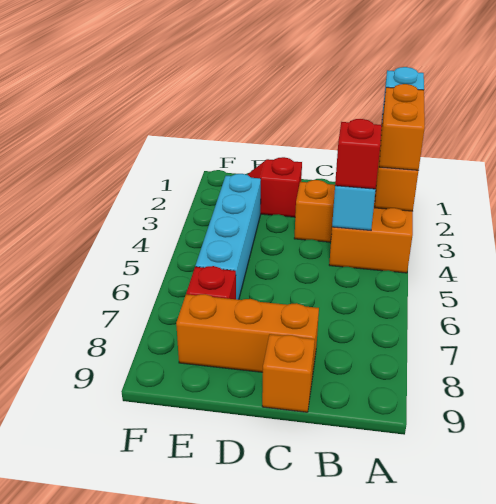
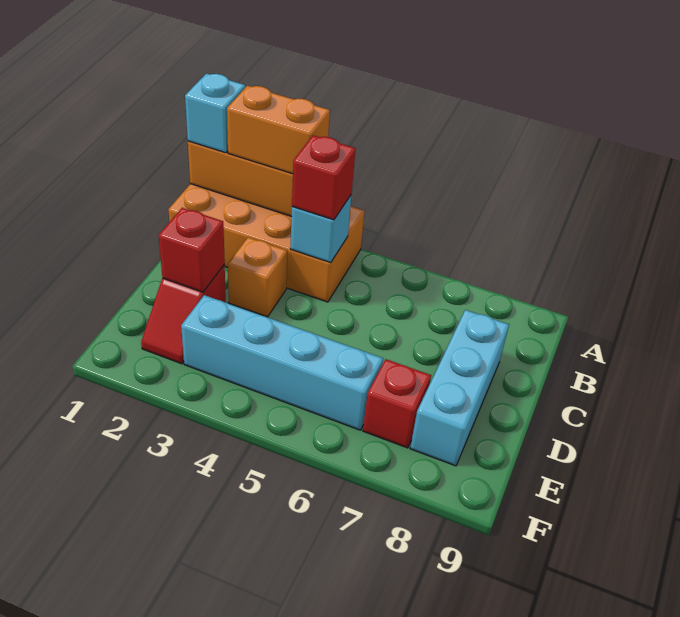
orange brick C8:E8 level 1 -> cyan brick C8:E8 level 1
orange brick C9 level 1 -> none
none -> red brick D2 level 2

